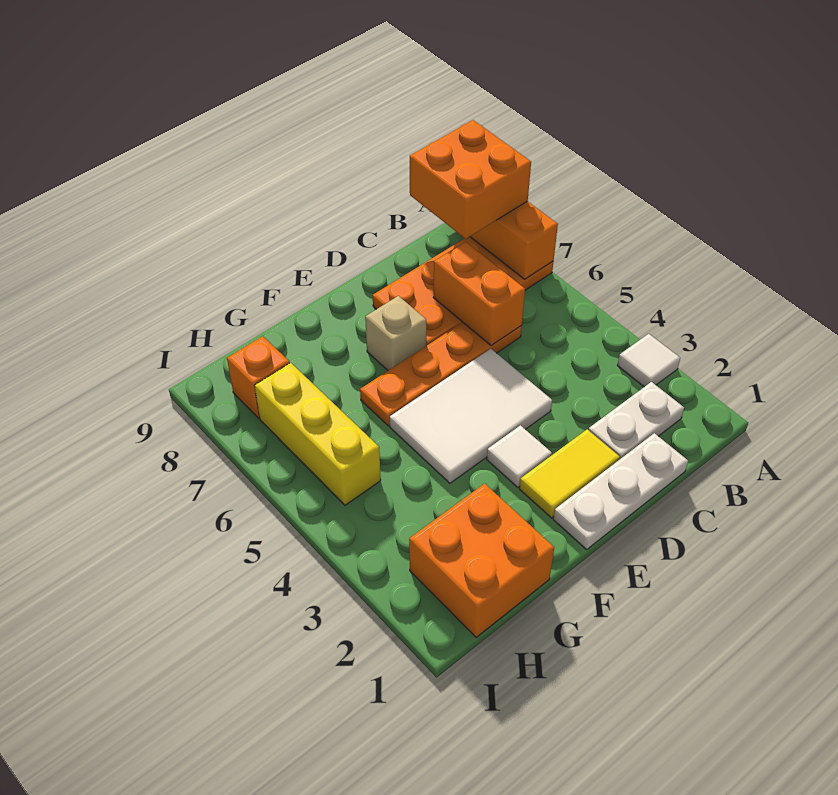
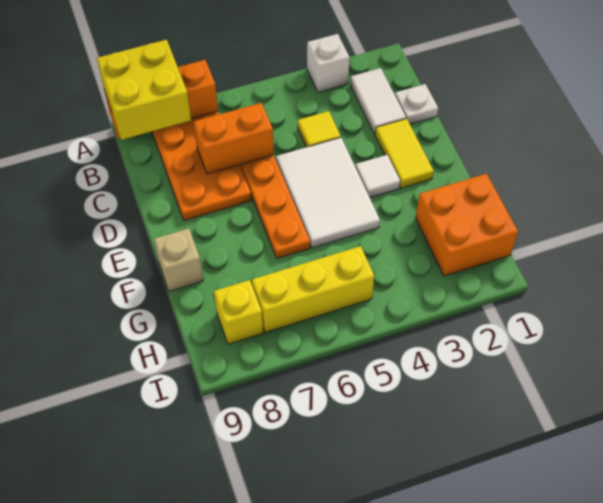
white tile A3 level 1 -> white brick A3 level 1
orange brick A8:B9 level 3 -> yellow brick A8:B9 level 3
white plate B2:C2 level 1 -> white tile B2:C2 level 1
white plate C1:E1 level 1 -> white plate C1 level 1
none -> yellow tile C4 level 1
tan brick E7 level 1 -> tan brick F9 level 1
orange brick H8 level 1 -> yellow brick H8 level 1

